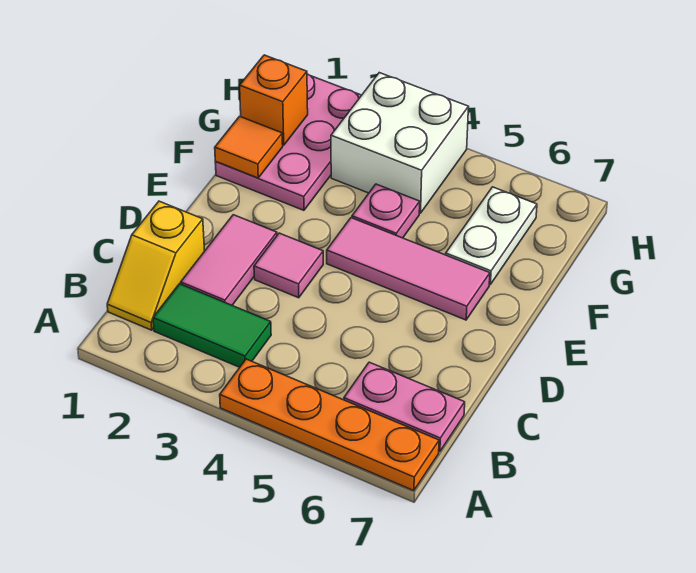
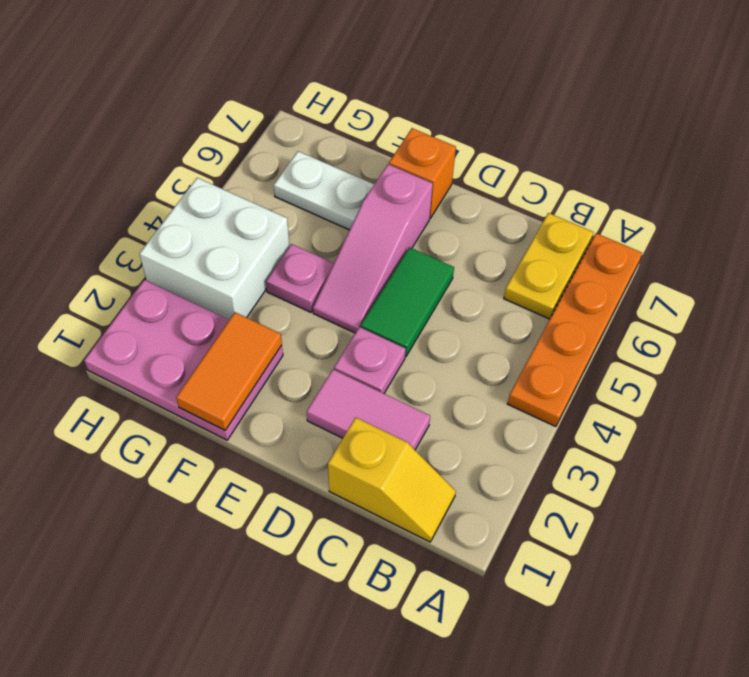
green tile B2:B3 level 1 -> green tile D4:D5 level 1
pink plate B6:B7 level 1 -> yellow plate B6:B7 level 1
pink tile D3 level 1 -> pink plate D3 level 1
pink tile E4:E6 level 1 -> pink slope E4:E6 level 1 top 6
orange tile F1 level 2 -> orange tile F1:F2 level 2
orange brick G1 level 2 -> orange brick E7 level 1

